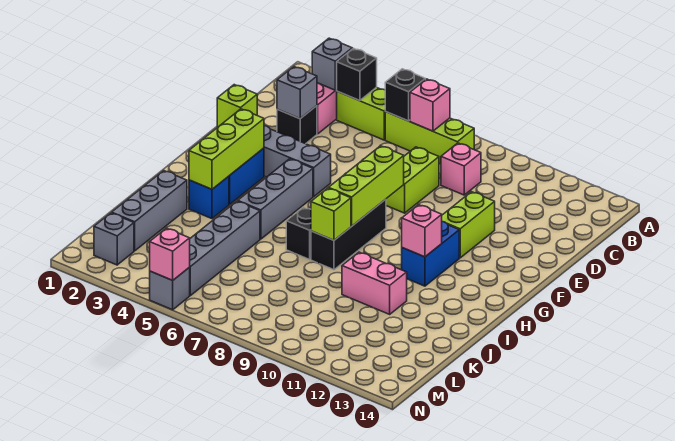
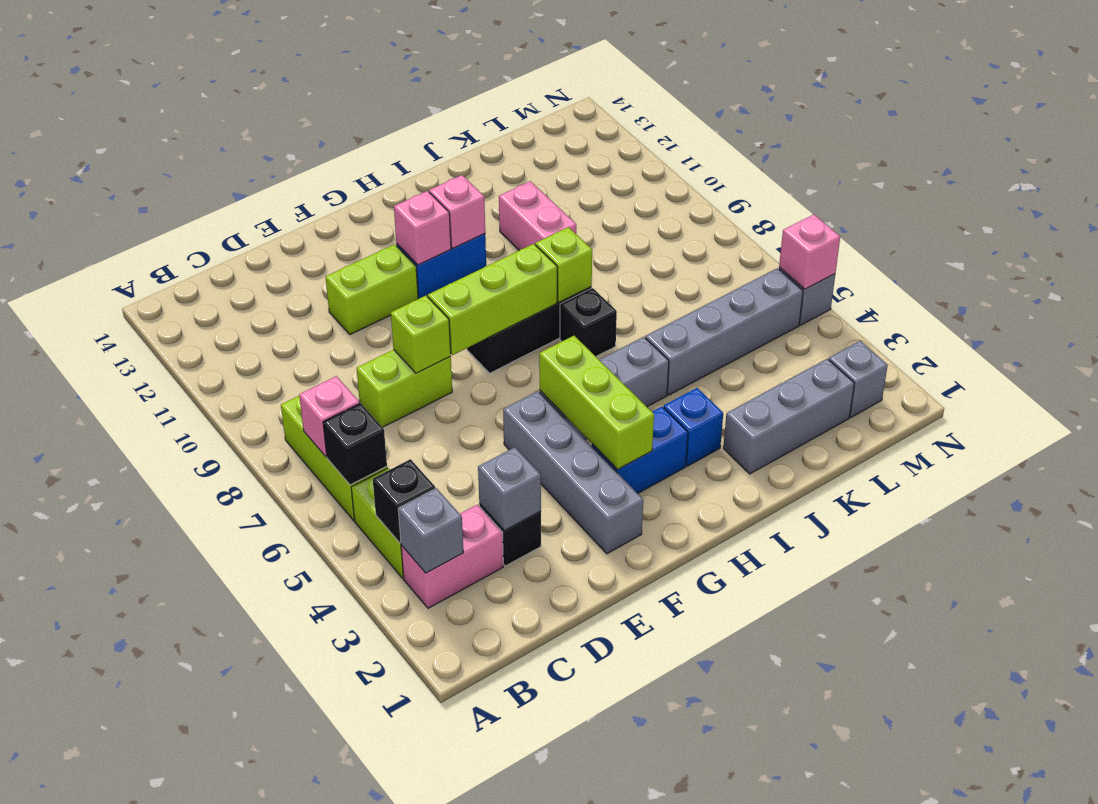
pink brick C9 level 1 -> pink brick G11 level 2
lime brick F2 level 2 -> lime brick E8 level 2
lime brick G3:I3 level 2 -> lime brick G3:G5 level 2

